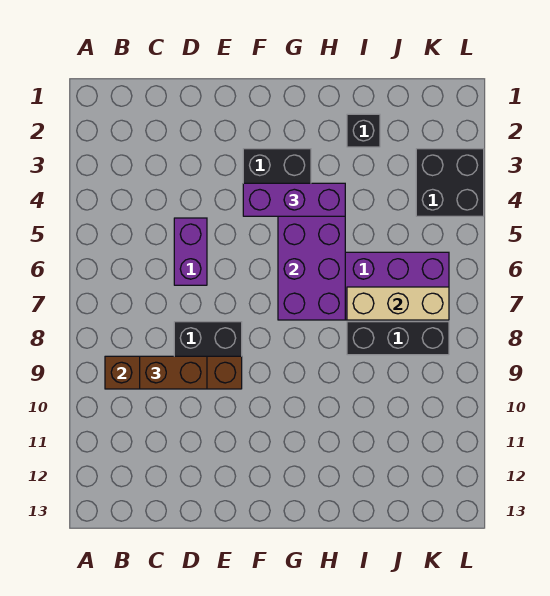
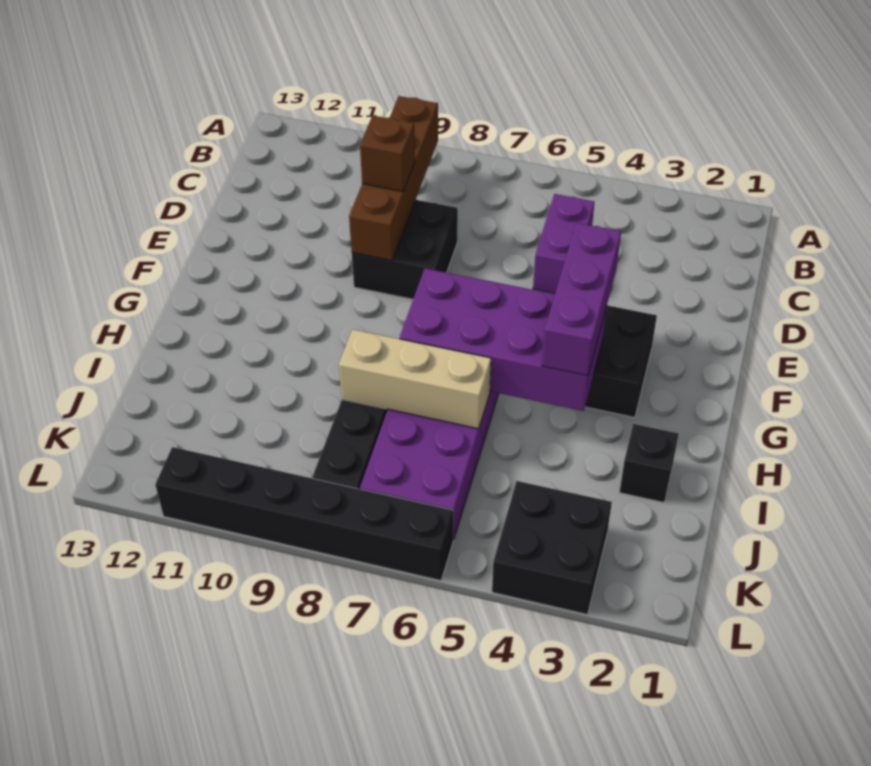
brown brick C9:D9 level 3 -> brown brick D9 level 3
purple brick D5:D6 level 1 -> purple brick C5:D5 level 1
tan brick I7:K7 level 2 -> tan brick I6:I8 level 2
none -> black brick L6:L11 level 1

